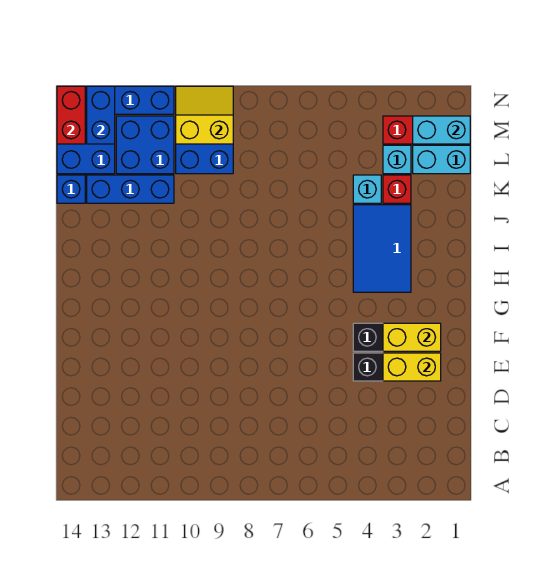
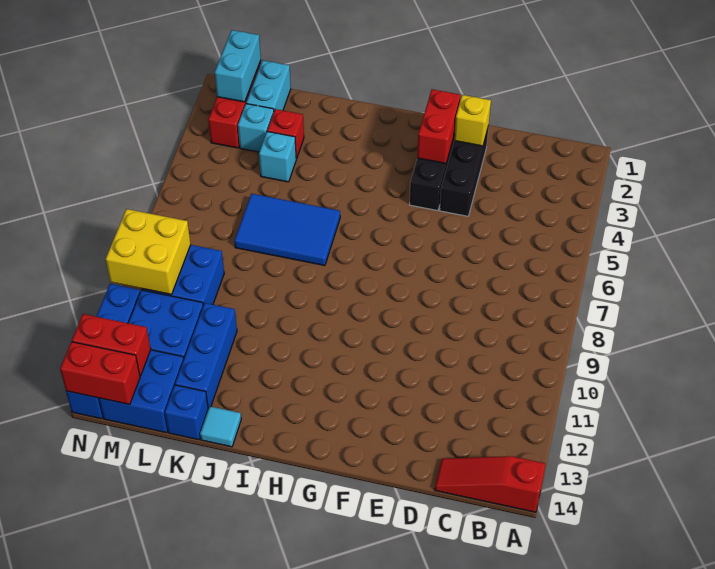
none -> red slope A14:C14 level 1 top A
yellow brick E2:E3 level 2 -> yellow brick E2 level 2
yellow brick F2:F3 level 2 -> red brick F2:F3 level 2
blue tile H3:J4 level 1 -> blue tile I6:K7 level 1
none -> cyan tile J14 level 1
yellow slope M9:N10 level 2 top M -> yellow brick M9:N10 level 2
blue brick M13:N13 level 2 -> red brick M13:N13 level 2

